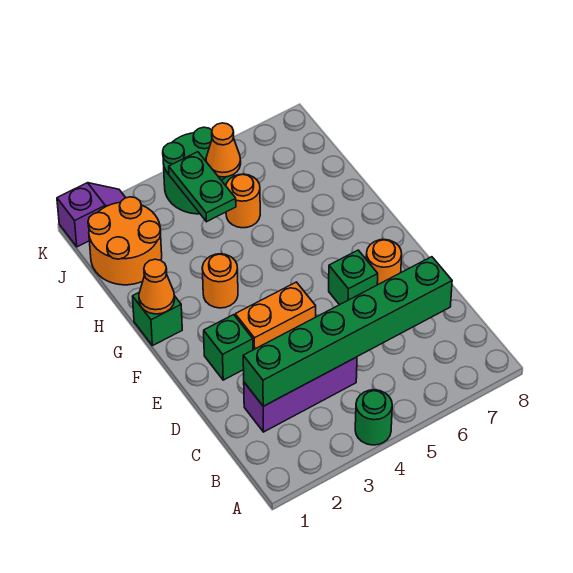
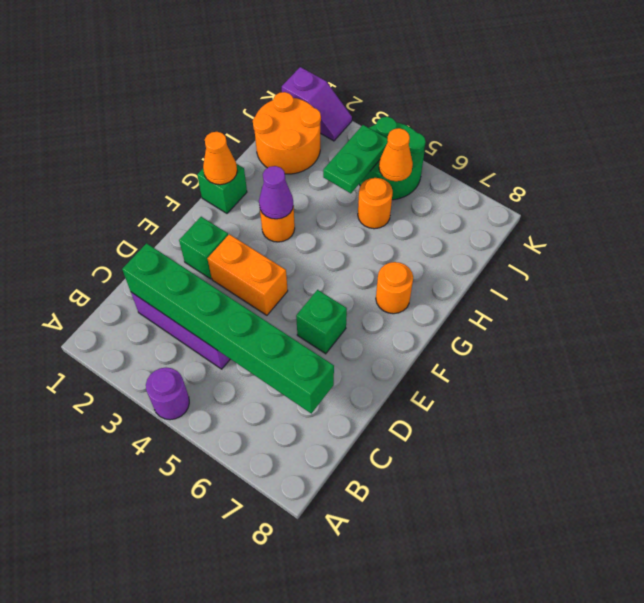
green round brick A4 level 1 -> purple round brick A4 level 1
orange round brick E7 level 1 -> orange round brick G7 level 1
none -> purple cone G3 level 2

